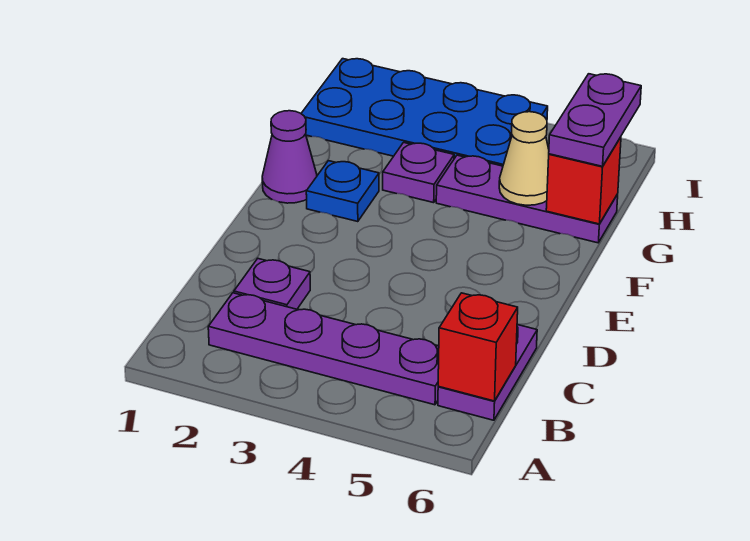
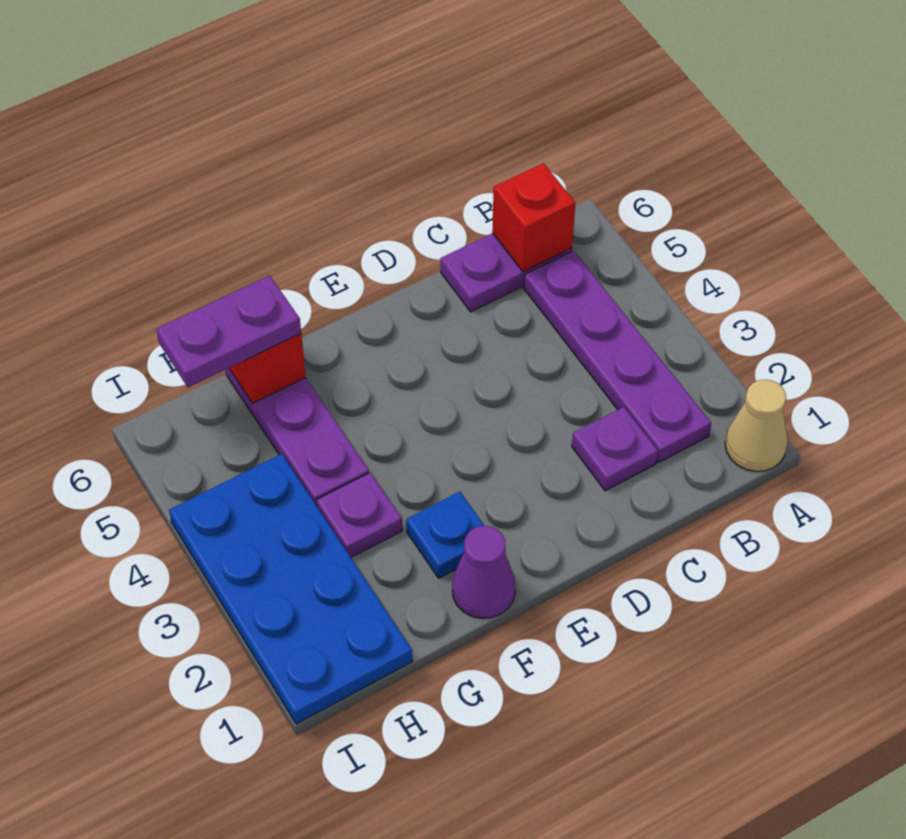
tan cone G5 level 2 -> tan cone A1 level 1

